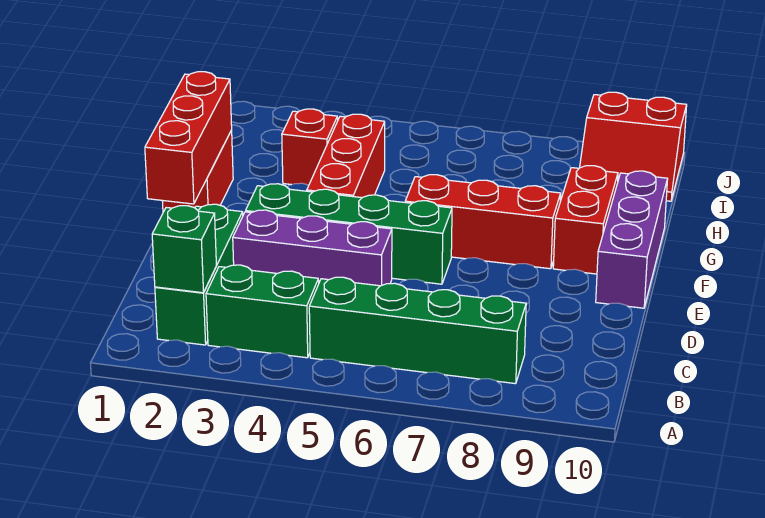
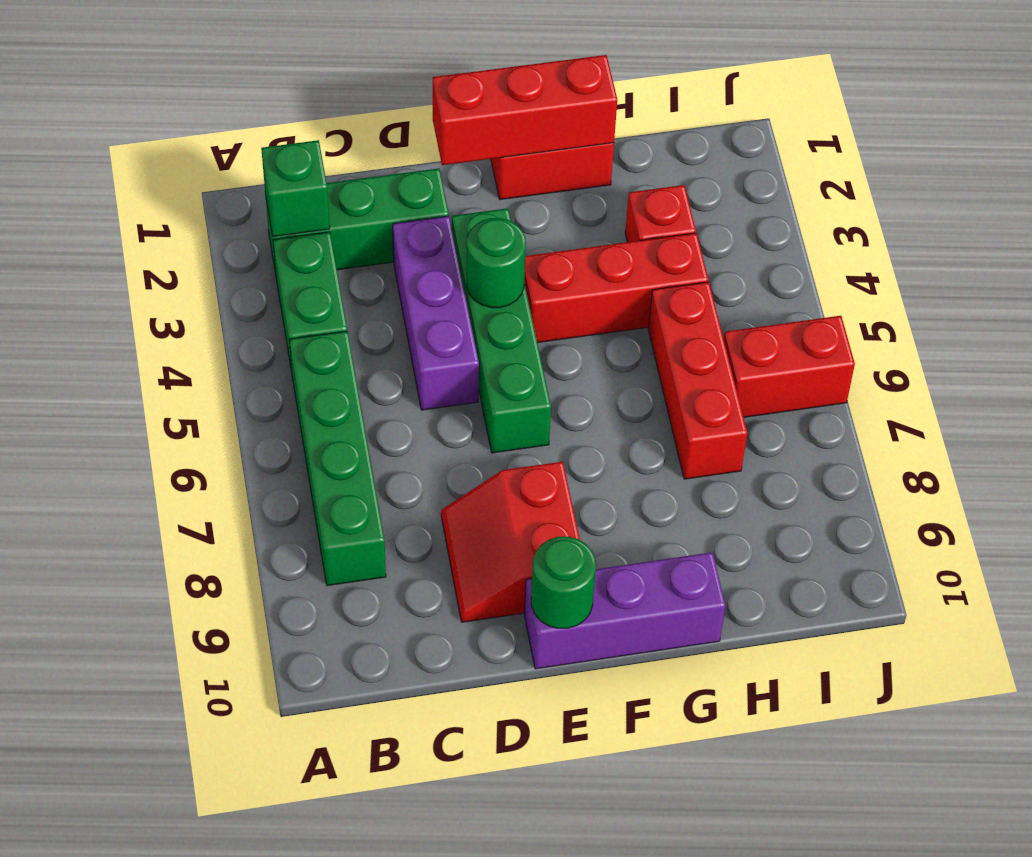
none -> green round brick E4 level 2
none -> green round brick E10 level 2
red brick F6:F8 level 1 -> red brick H5:H7 level 1
red brick F9:G9 level 1 -> red brick I6:J6 level 1
red slope I9:J10 level 1 top J -> red slope D8:E9 level 1 top E

